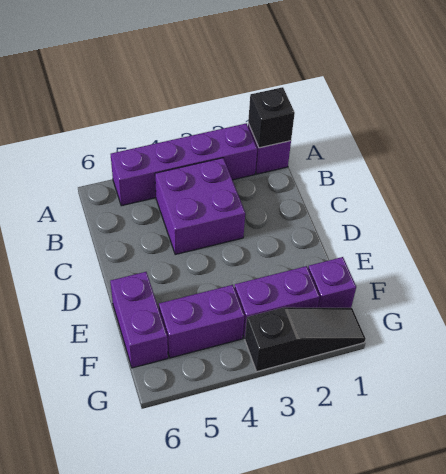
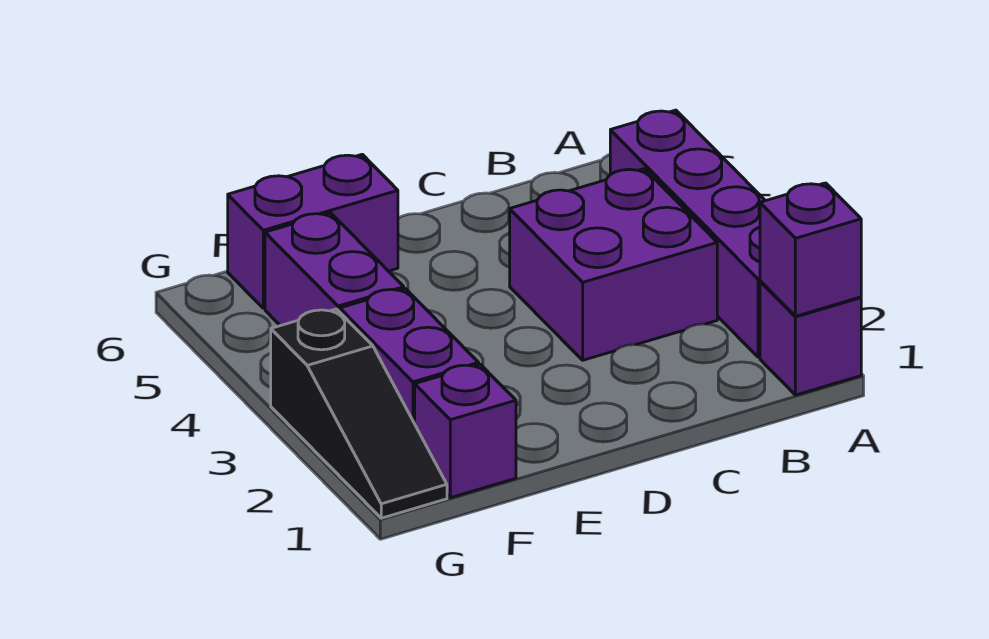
black brick A1 level 2 -> purple brick A1 level 2

